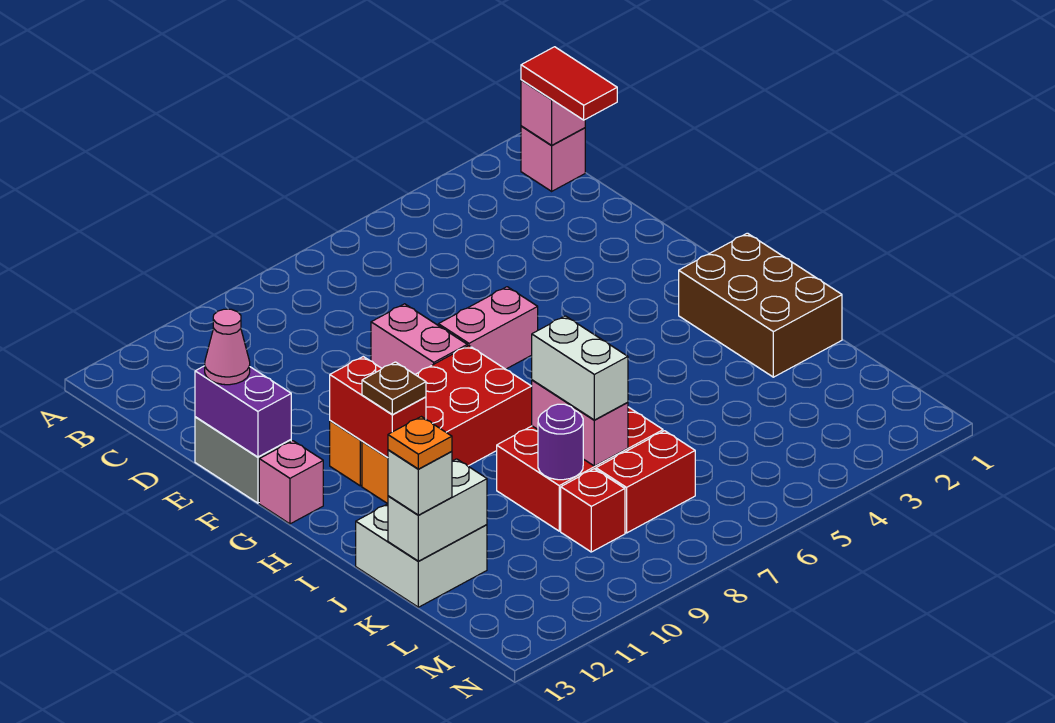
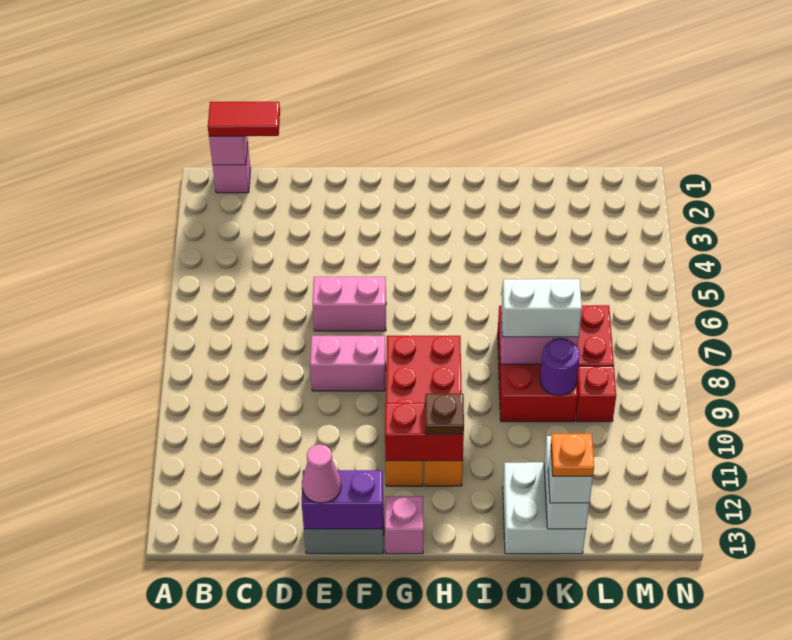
pink brick F6:F7 level 1 -> pink brick E6:F6 level 1
brown brick H1:J2 level 1 -> none

